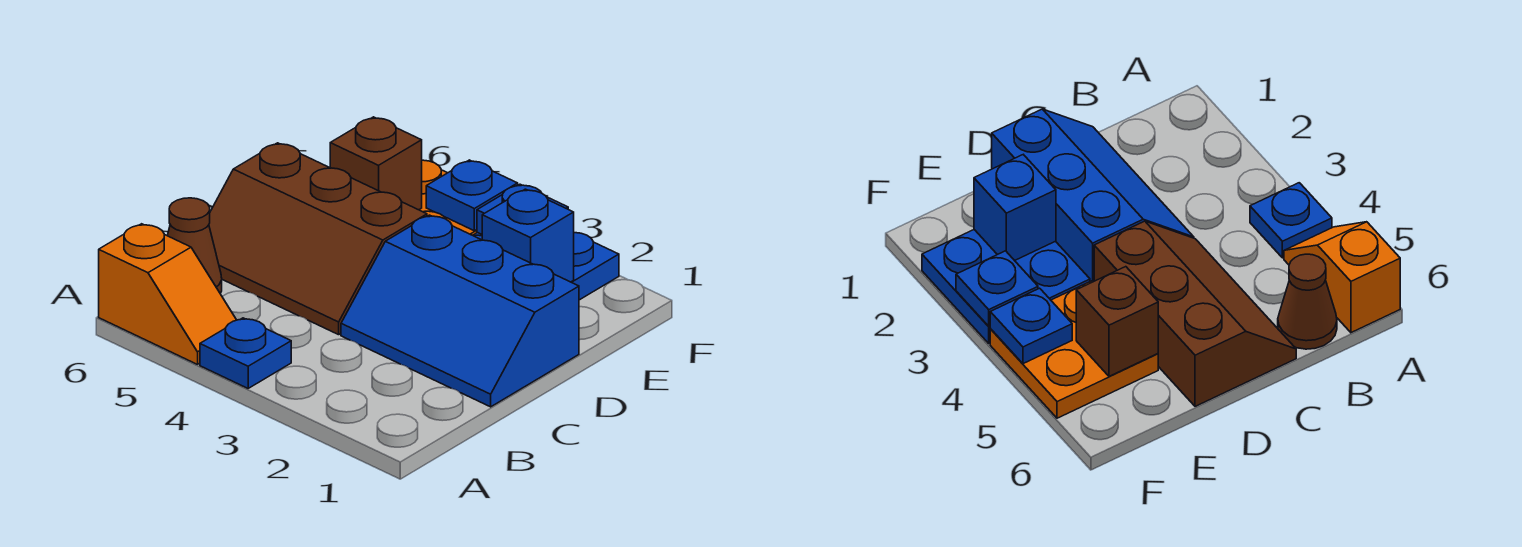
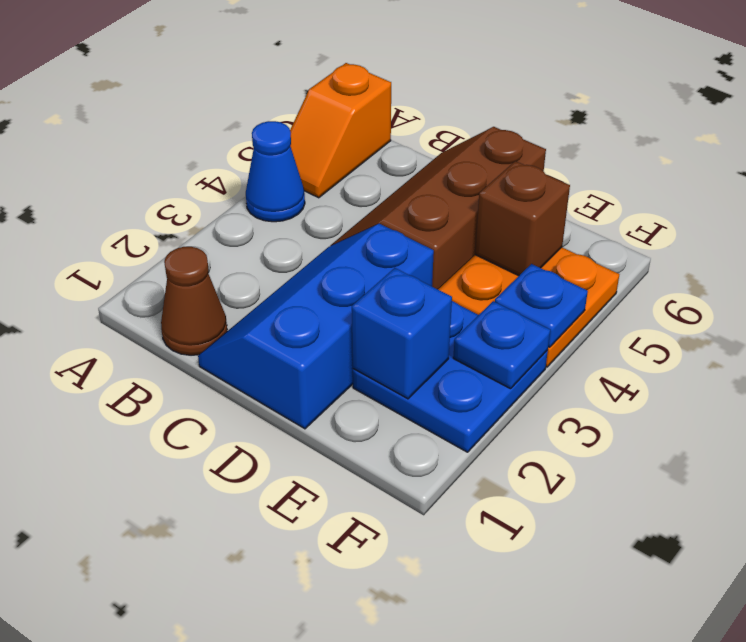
blue plate A4 level 1 -> blue cone A4 level 1
brown cone B6 level 1 -> brown cone B1 level 1

